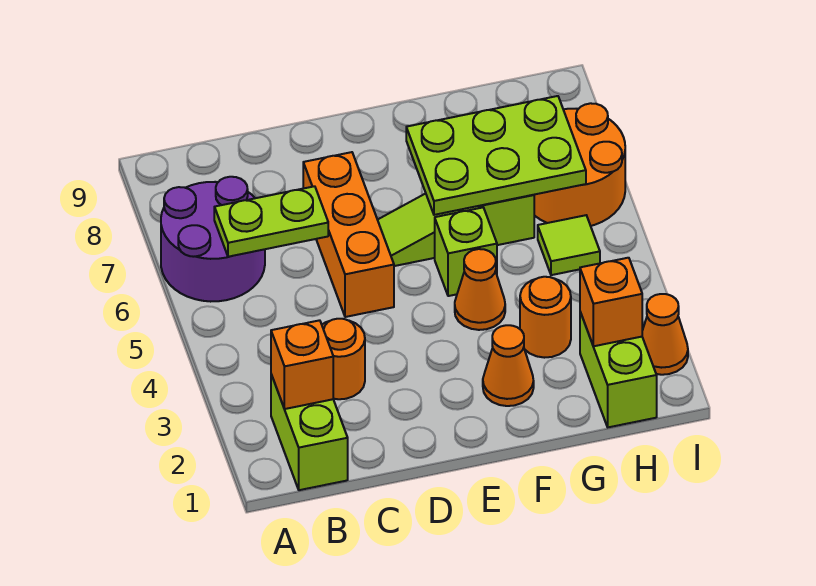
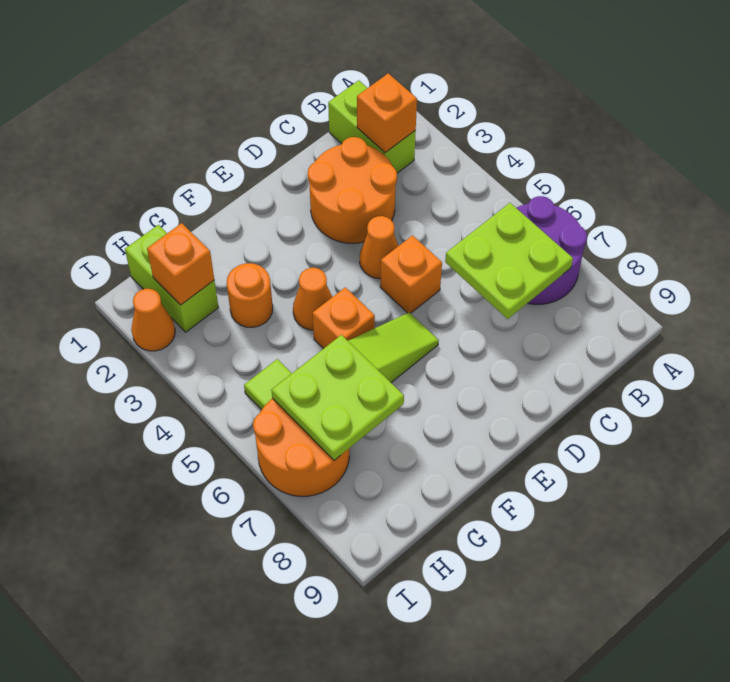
lime plate B6:C6 level 2 -> lime plate B6:C7 level 2
orange round brick C3 level 1 -> orange round brick C2:D3 level 1
orange brick D5:D7 level 1 -> orange brick D5 level 1
orange cone F2 level 1 -> orange cone D4 level 1
lime brick F5 level 1 -> orange brick F5 level 1
lime plate F6:H7 level 2 -> lime plate G6:H7 level 2

